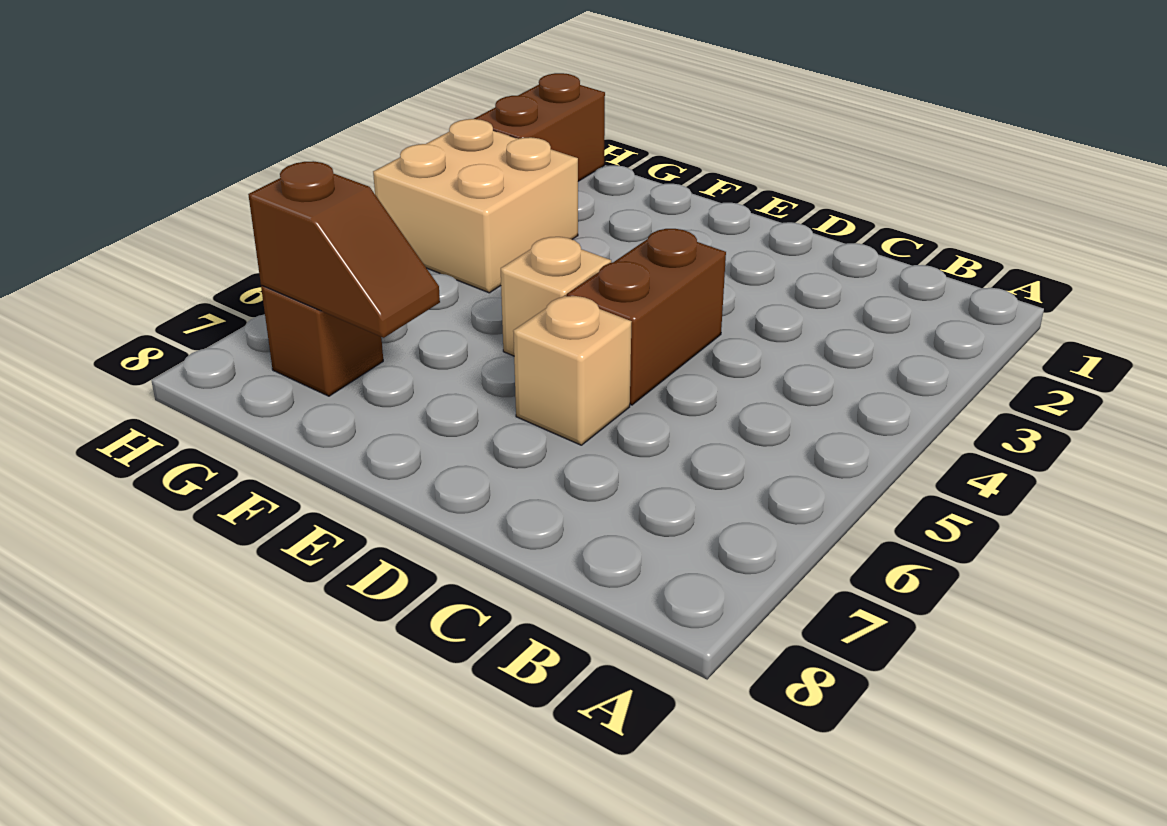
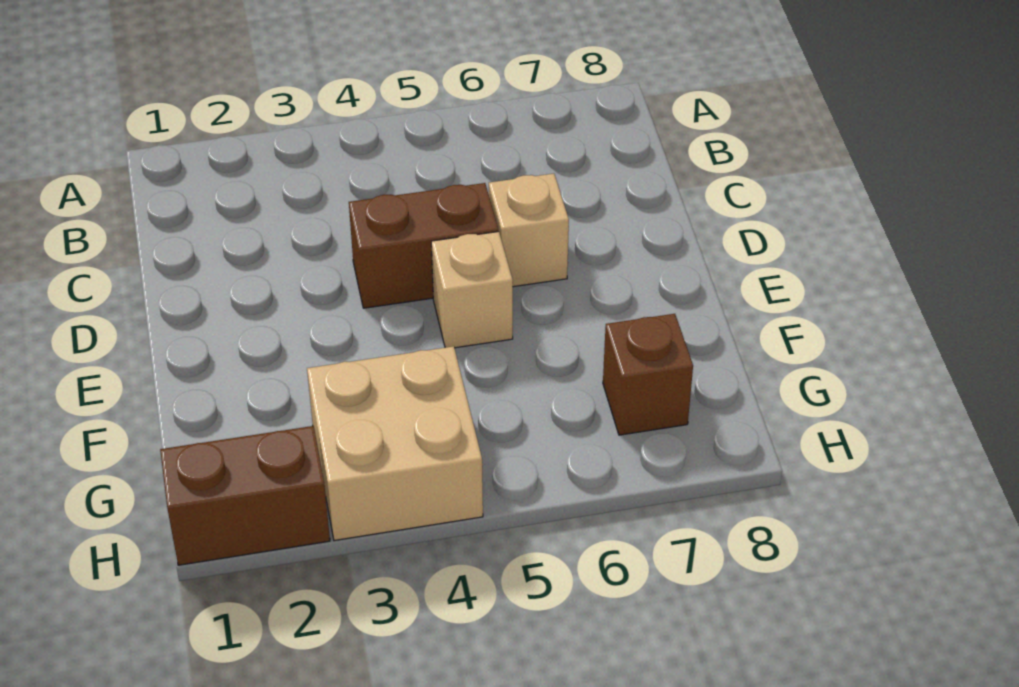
brown slope F7:G7 level 2 top G -> none

